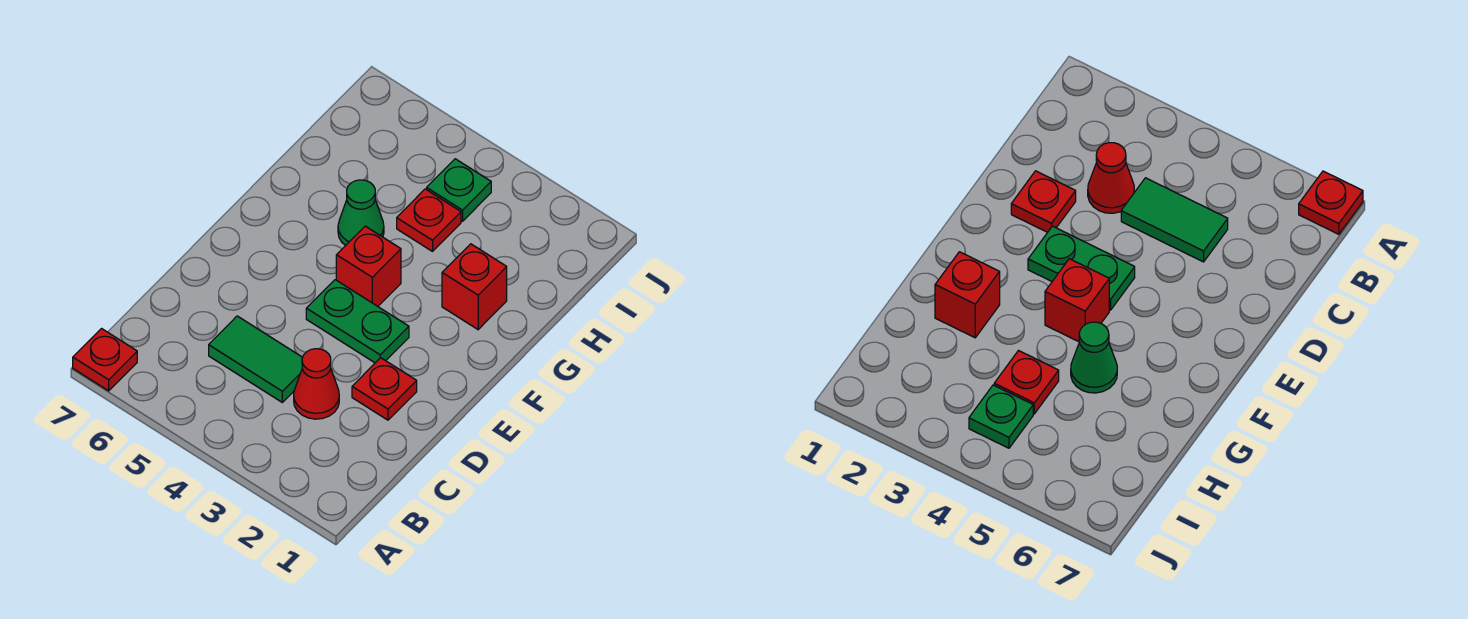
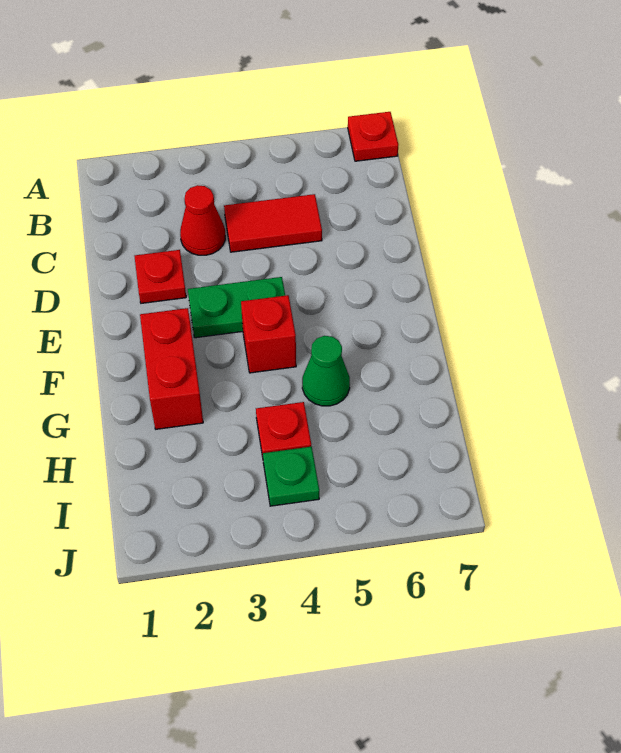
green tile C4:C5 level 1 -> red tile C4:C5 level 1
red brick G2 level 1 -> red brick F2:G2 level 1

